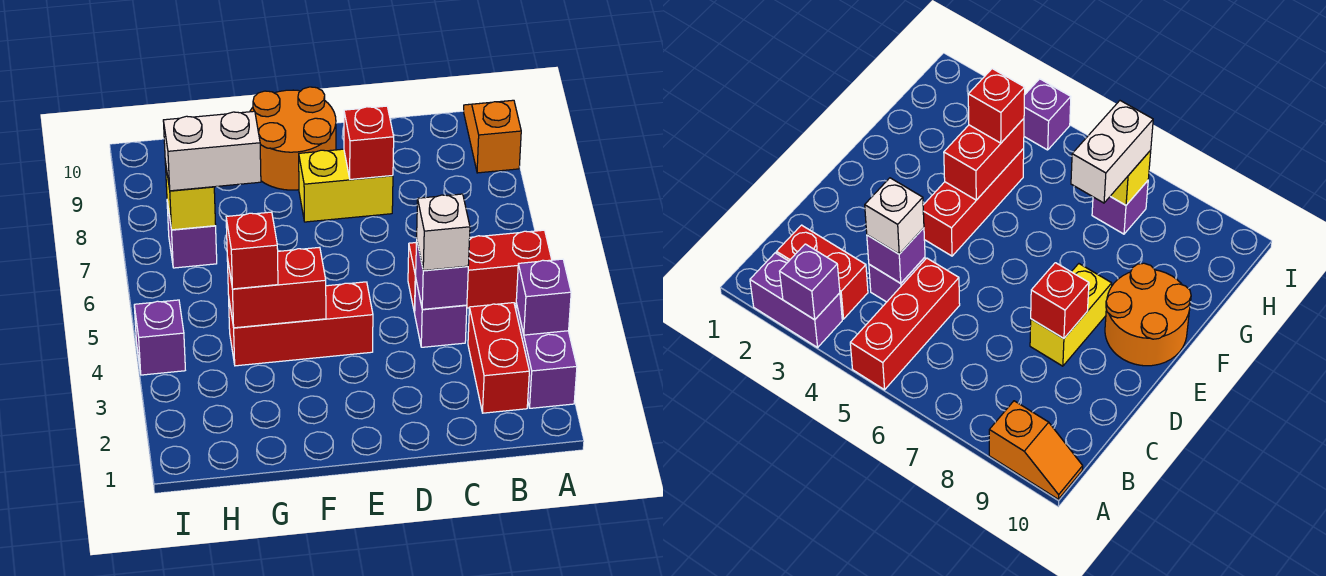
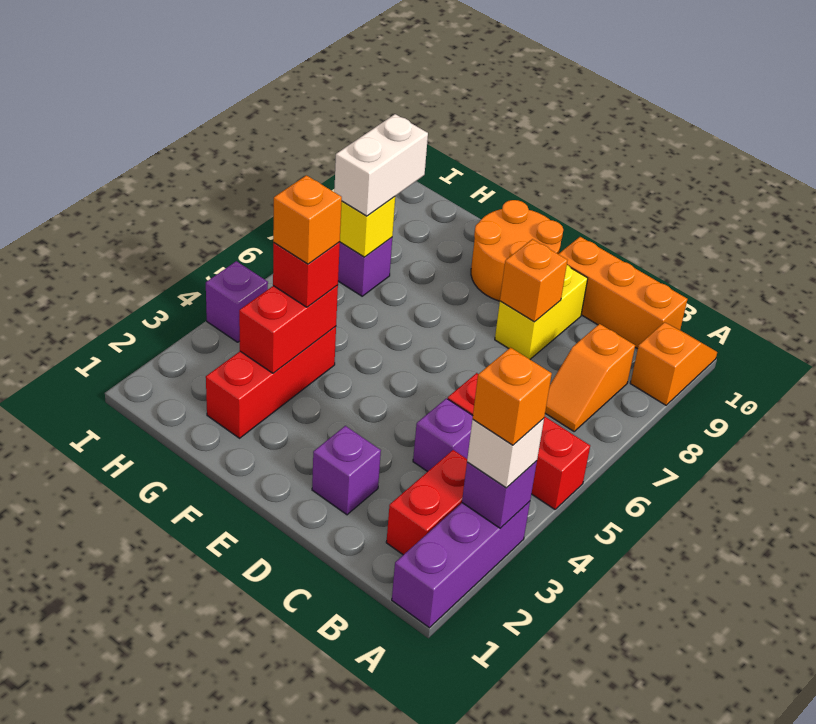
purple brick A2:A3 level 1 -> purple brick A1:A3 level 1
none -> orange brick A3 level 4
none -> orange slope B7:B8 level 1 top 8
none -> orange brick B10:D10 level 1
purple brick C4 level 2 -> purple brick D2 level 1
white brick C4 level 3 -> white brick A3 level 3
yellow brick D8:E8 level 1 -> yellow brick D8:D9 level 1
red brick D8 level 2 -> orange brick D8 level 2
red brick E4:G4 level 1 -> red brick G2:G4 level 1
red brick F4:G4 level 2 -> red brick G3:G4 level 2
none -> orange brick G4 level 4
white brick G7:H7 level 3 -> white brick H7:H8 level 3

